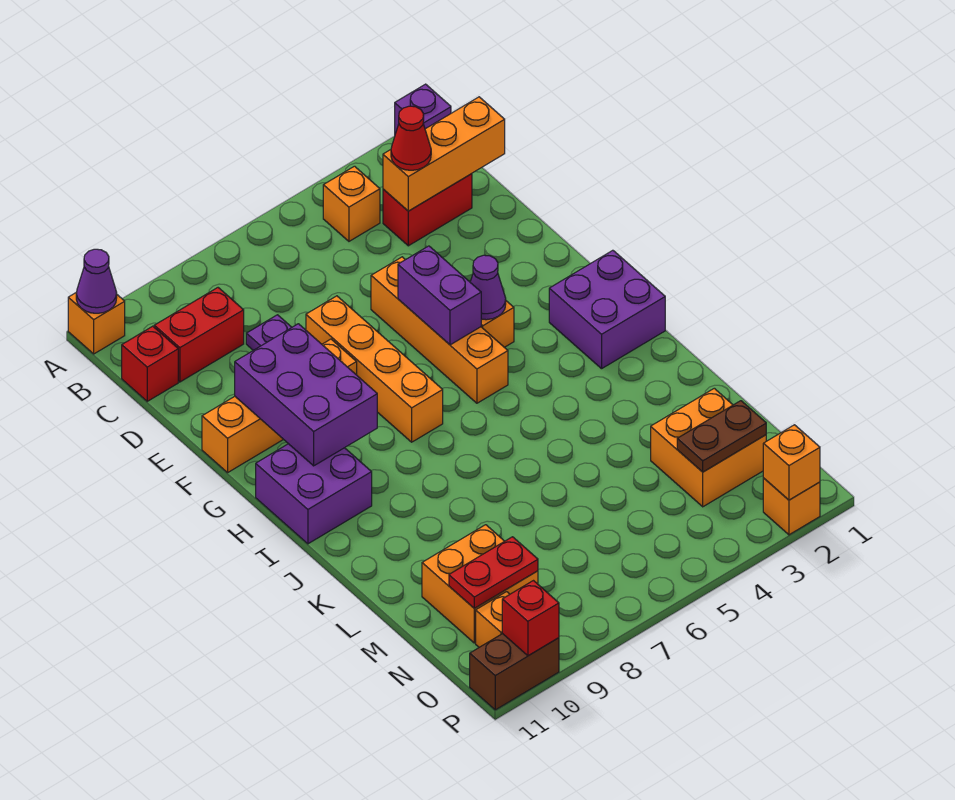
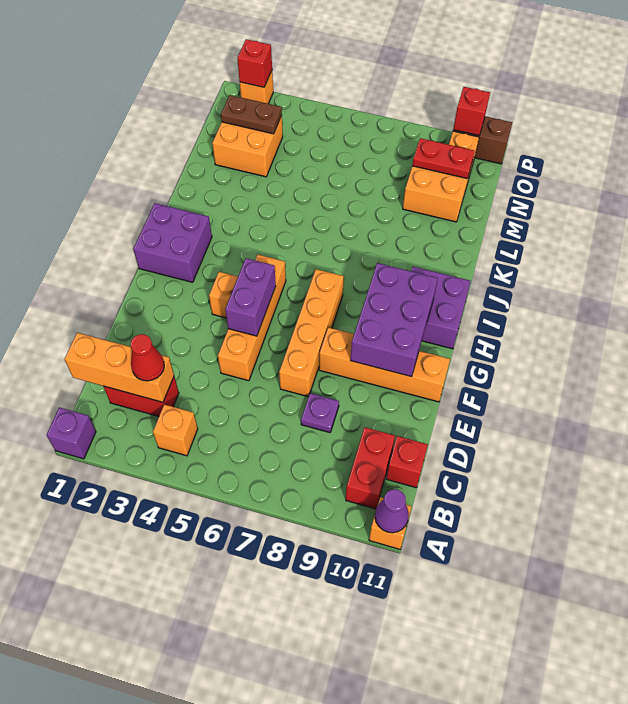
red brick C9:C10 level 1 -> red brick B10:C10 level 1
purple cone G4 level 2 -> none
orange brick P2 level 2 -> red brick P2 level 2

